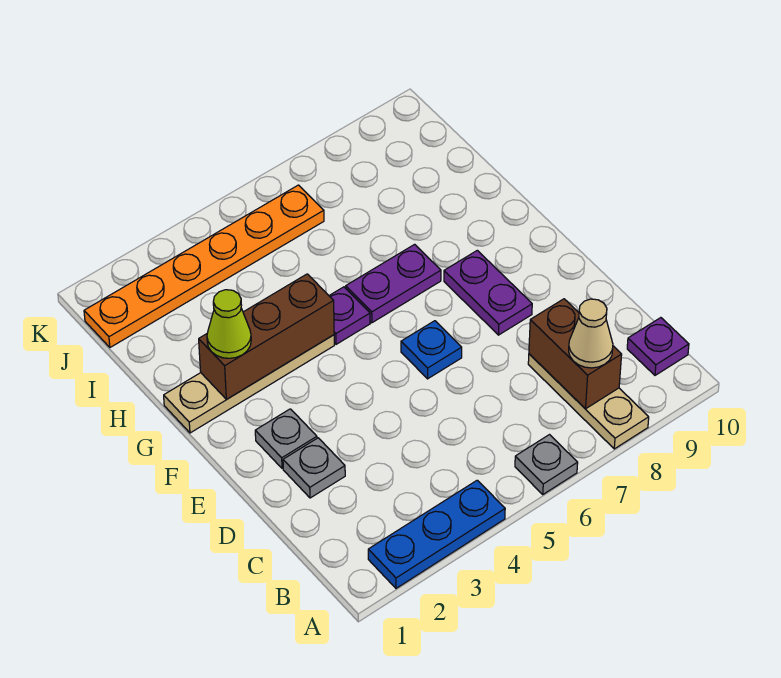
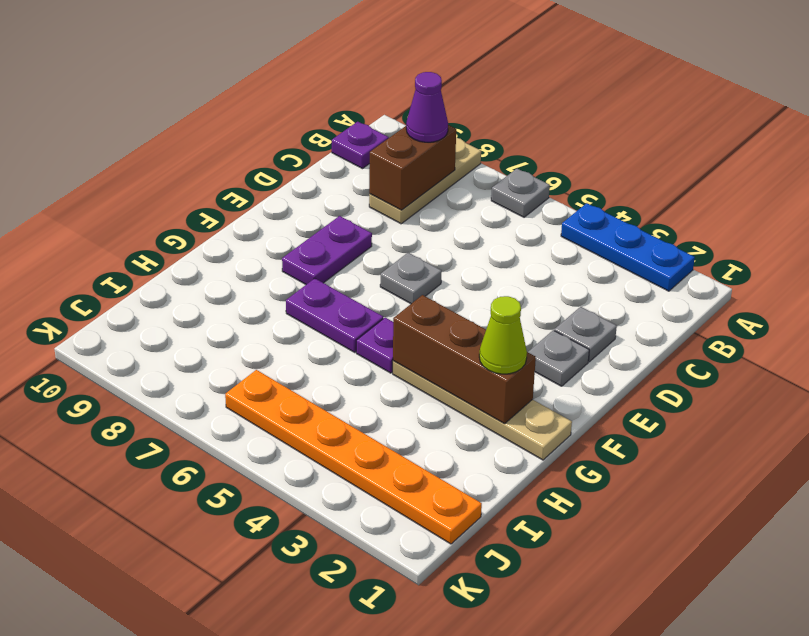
tan cone B8 level 3 -> purple cone B8 level 3
blue plate E6 level 1 -> grey plate E6 level 1

